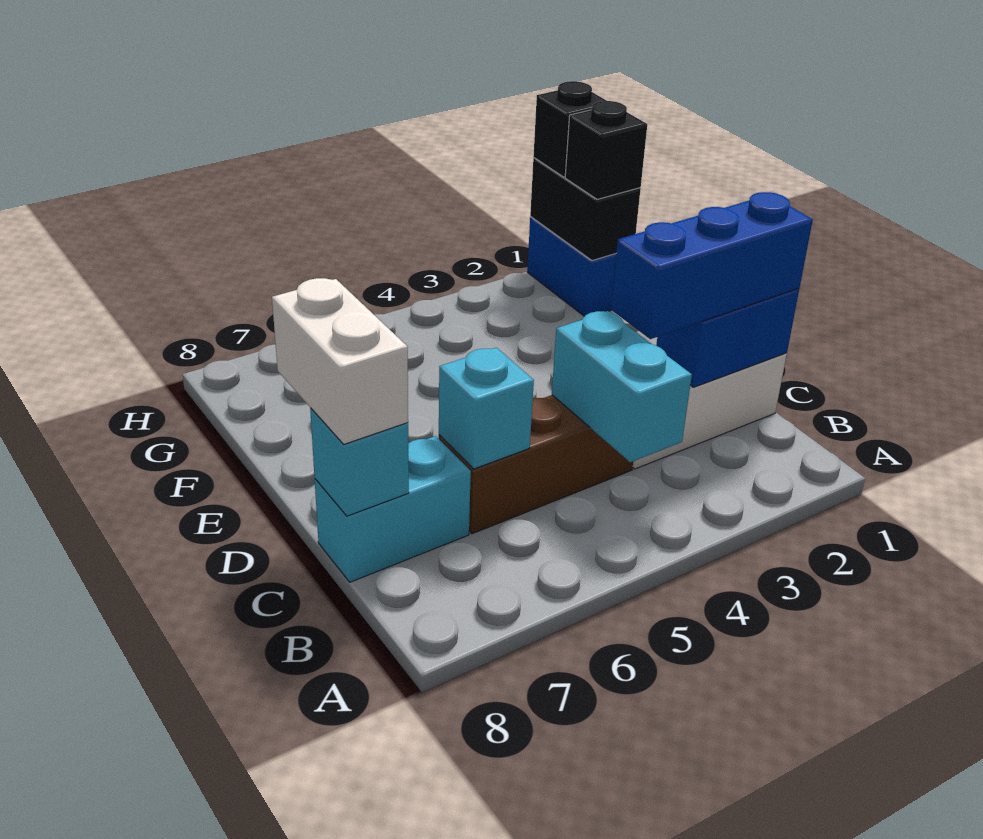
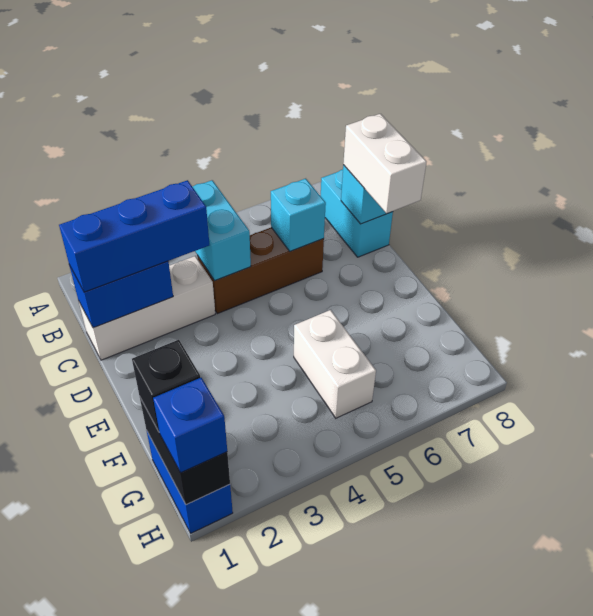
cyan brick C7:C8 level 1 -> cyan brick B8:C8 level 1
none -> white brick F5:G5 level 1
black brick H1 level 3 -> blue brick H1 level 3

